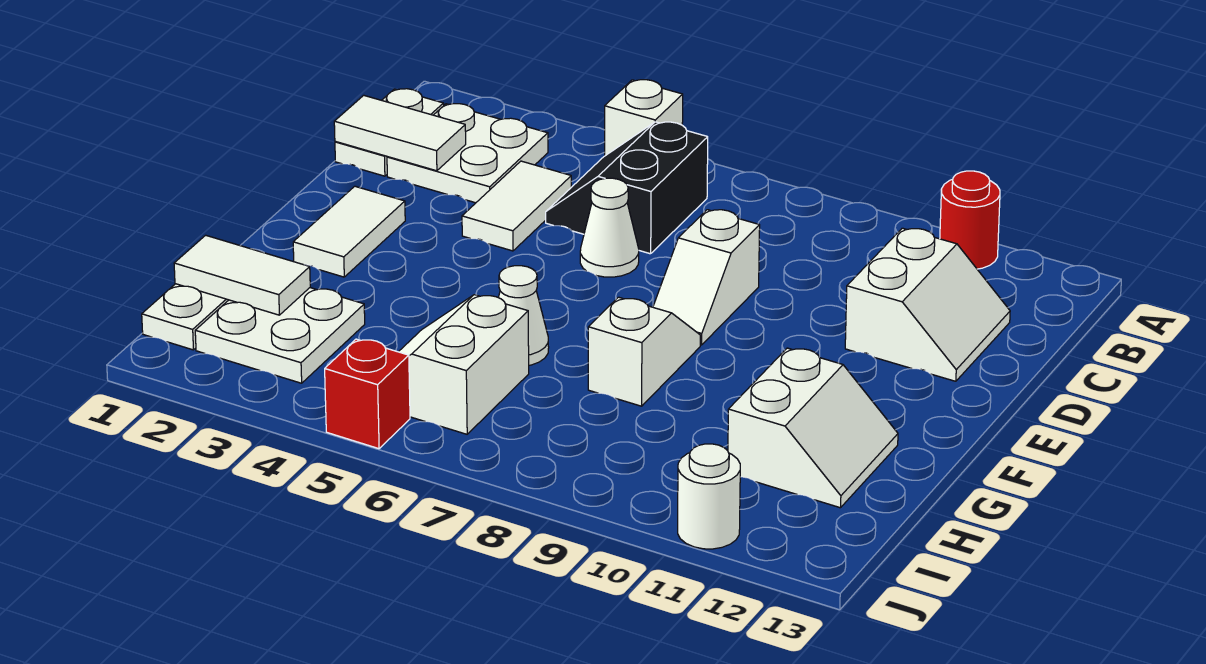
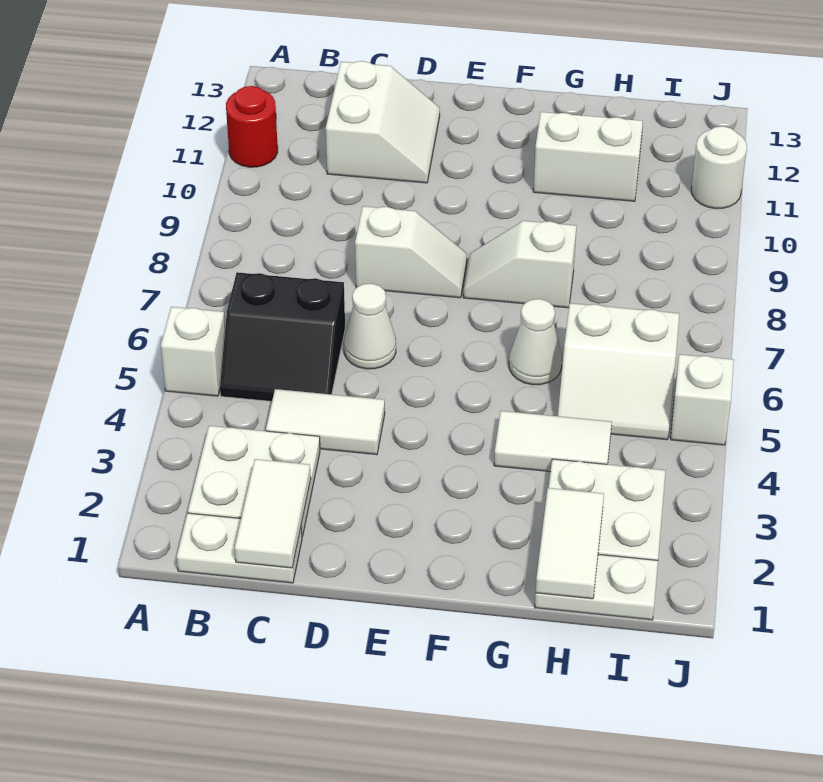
white slope C11:D12 level 1 top 11 -> white slope C11:D12 level 1 top C
white tile E2:F2 level 1 -> white tile G4:H4 level 1
red brick J5 level 1 -> white brick J5 level 1

